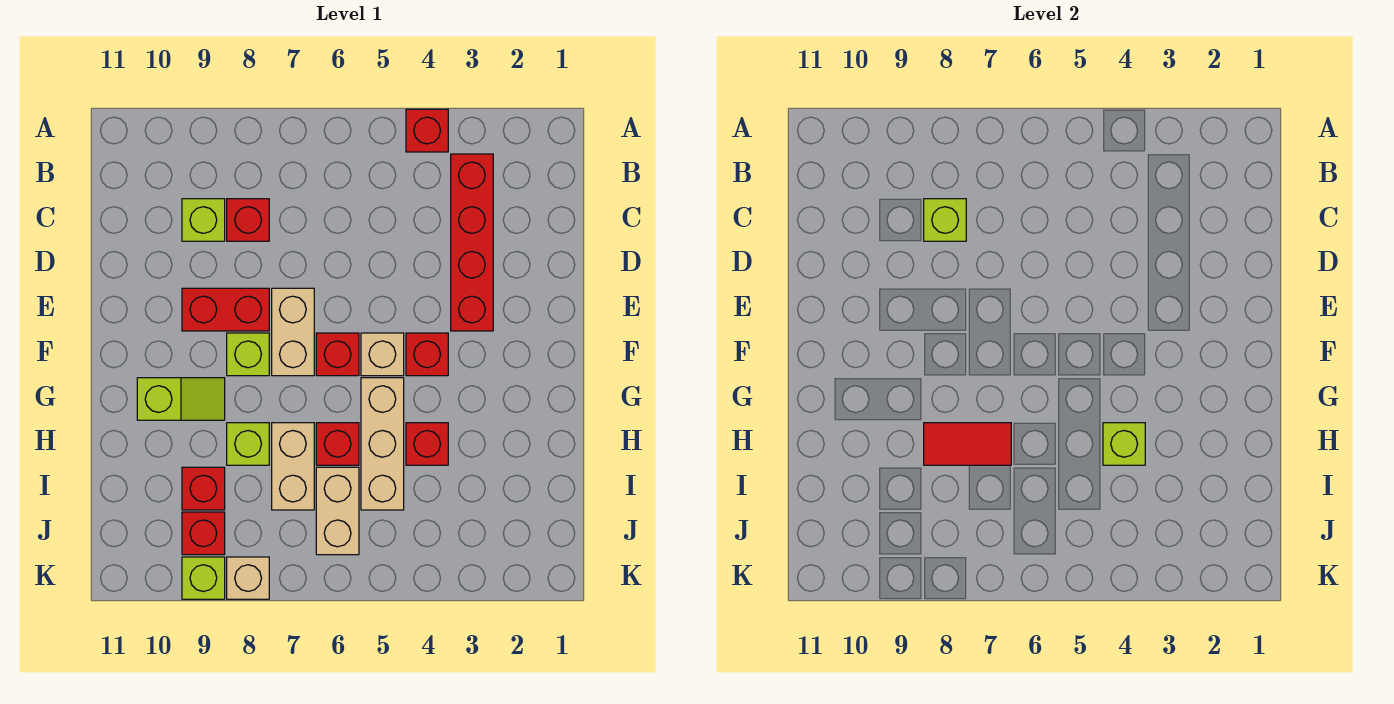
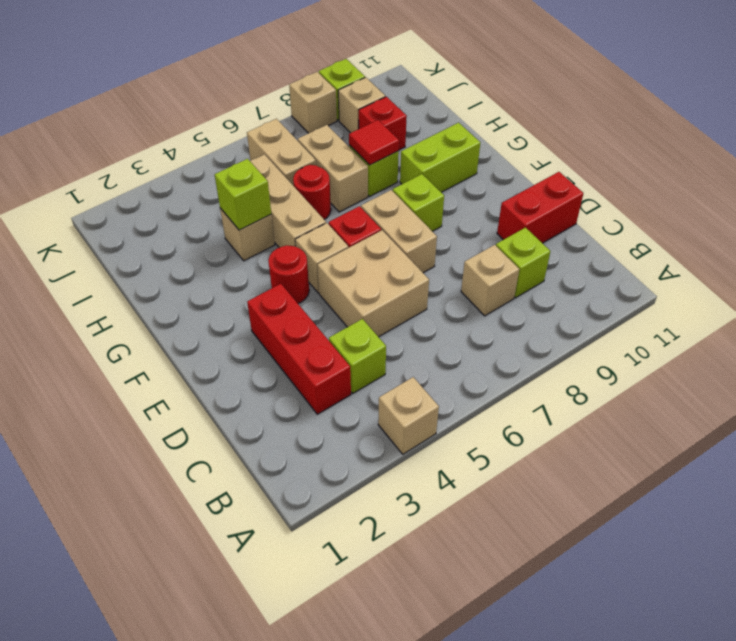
red brick A4 level 1 -> tan brick A4 level 1
red brick B3:E3 level 1 -> red brick C3:E3 level 1
red brick C8 level 1 -> tan brick C8 level 1
lime brick C8 level 2 -> lime brick C4 level 1
none -> tan brick D5:E6 level 1
red brick E8:E9 level 1 -> red brick D10:D11 level 1
red brick F4 level 1 -> red round brick F4 level 1
lime slope G9:G10 level 1 top 10 -> lime brick G9:G10 level 1
red brick H4 level 1 -> tan brick H4 level 1
red brick H6 level 1 -> red round brick H6 level 1
red tile H7:H8 level 2 -> red tile H8 level 2
red brick J9 level 1 -> tan brick J9 level 1

